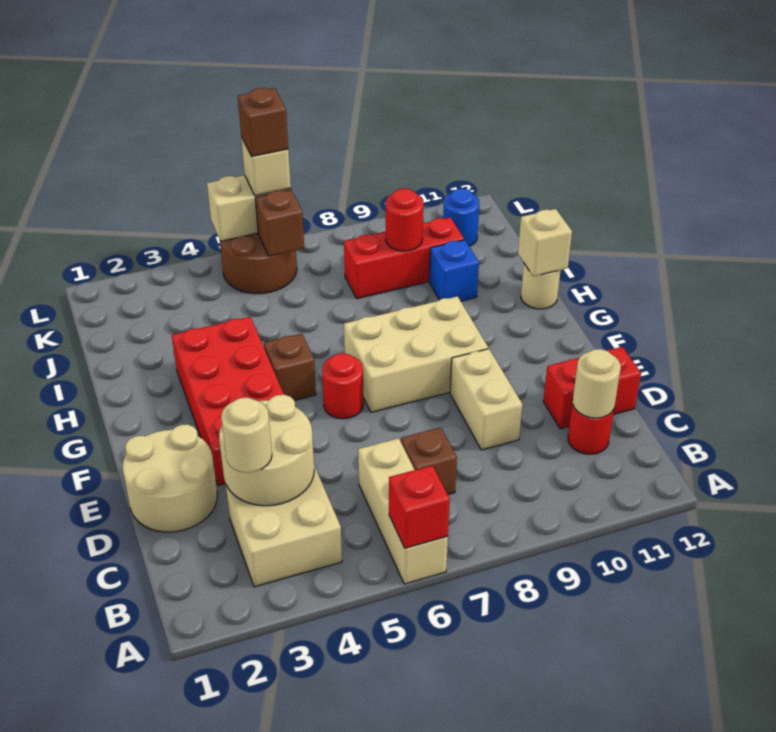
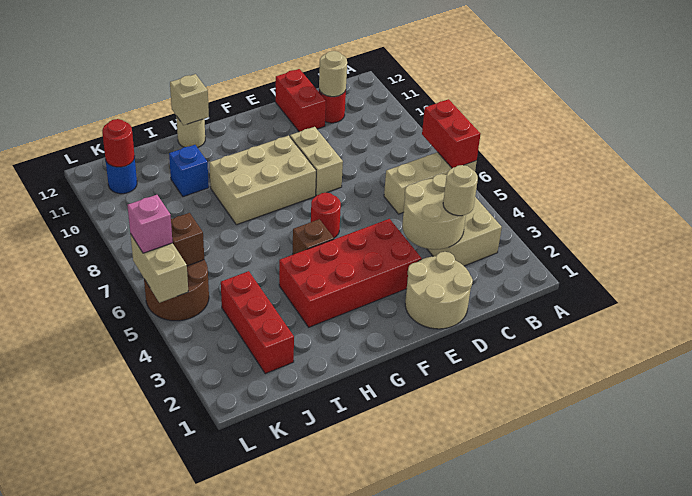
red brick A6 level 2 -> red brick A6:A7 level 2
brown brick C7 level 1 -> none
tan brick D9:E9 level 1 -> tan brick E8:E9 level 1
tan brick F7:G9 level 1 -> tan brick F8:H9 level 1
red brick J8:J10 level 1 -> red brick J2:J4 level 1
red round brick J9 level 2 -> red round brick K11 level 2
tan brick L6 level 3 -> pink brick L6 level 3
brown brick L6 level 4 -> none

